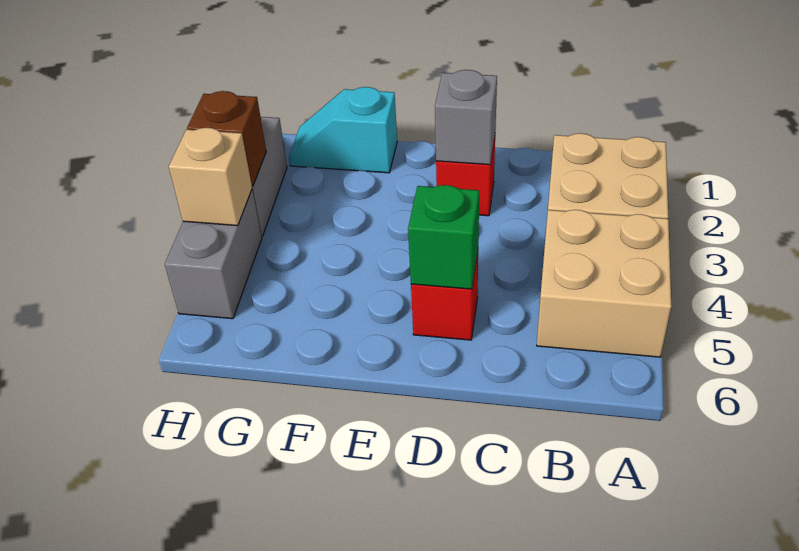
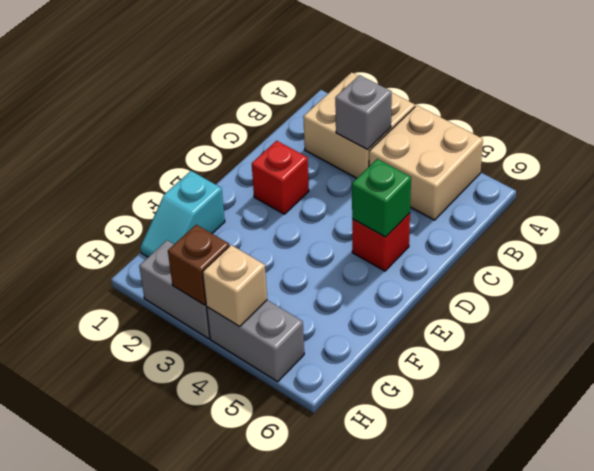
grey brick D2 level 2 -> grey brick B3 level 2

